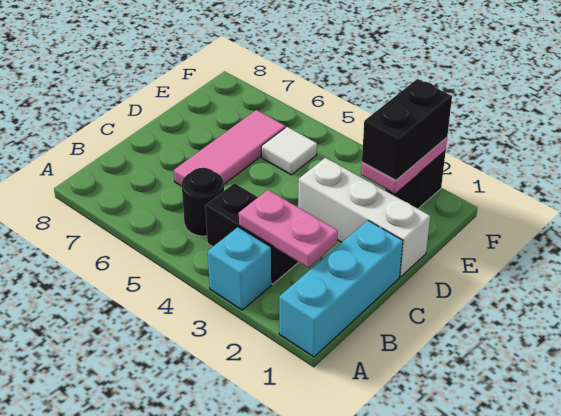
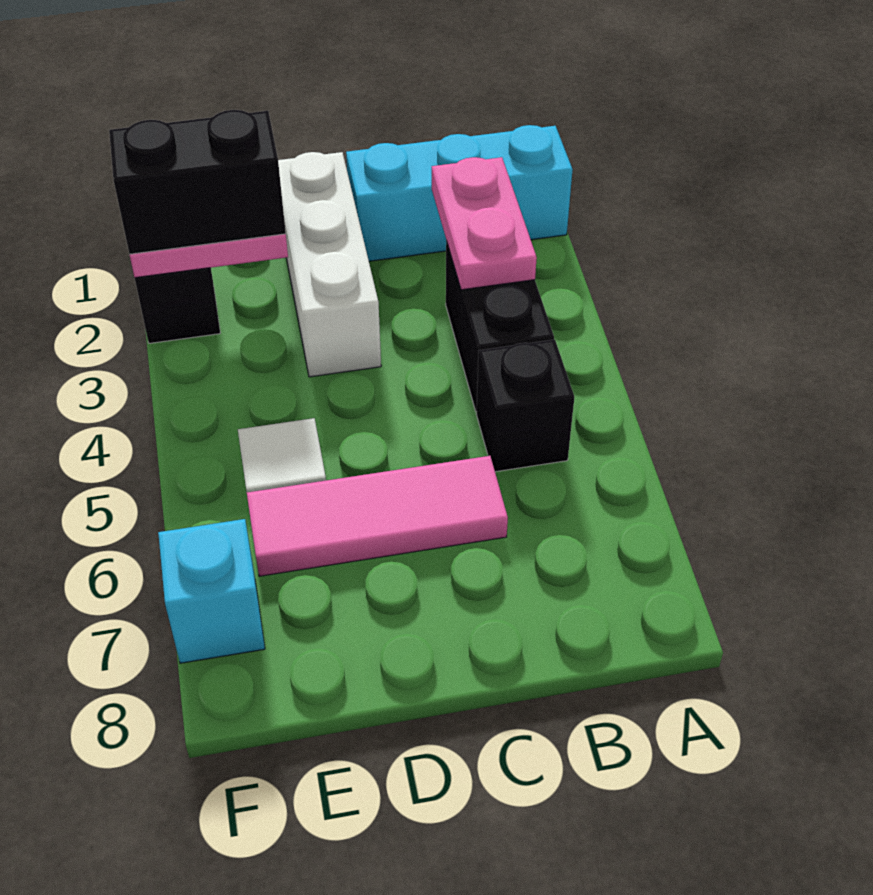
cyan brick A3 level 1 -> cyan brick F7 level 1
black round brick B5 level 1 -> black brick B5 level 1

